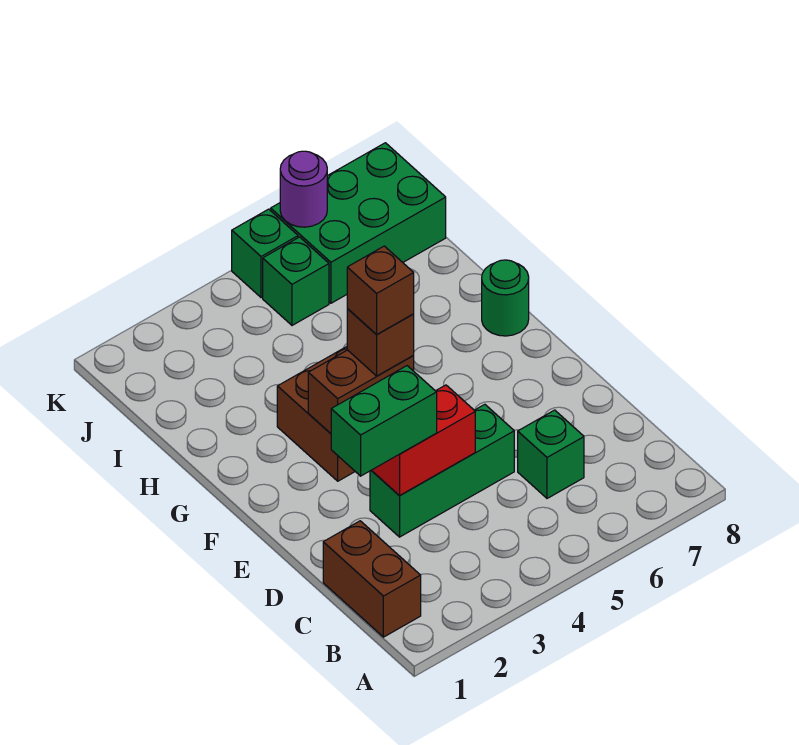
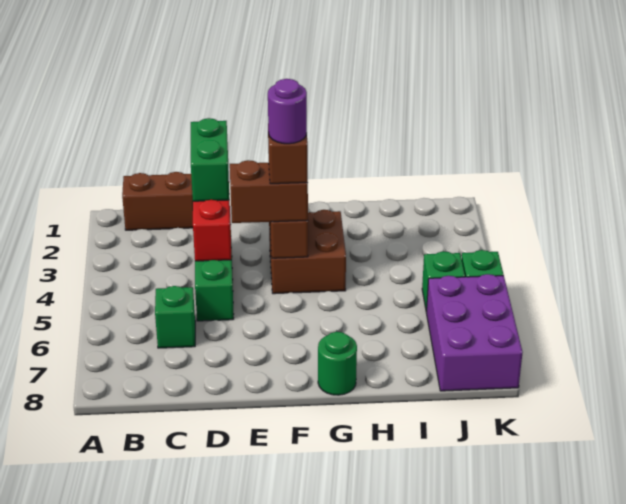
brown brick F4 level 3 -> brown brick E4:F4 level 3
green brick J6:K8 level 1 -> purple brick J6:K8 level 1
purple round brick K6 level 2 -> purple round brick F4 level 5

